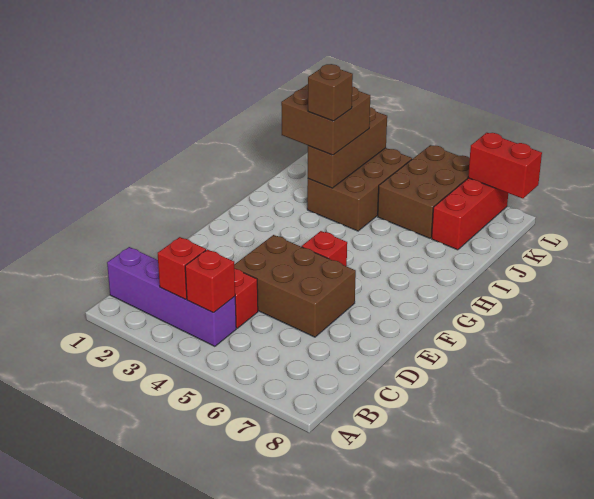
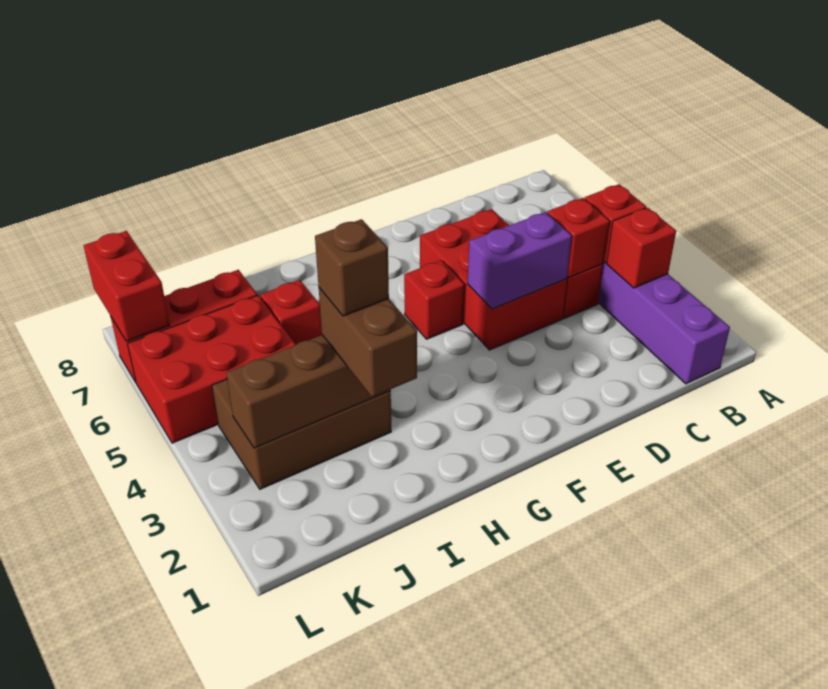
none -> red brick C4 level 2
brown brick D4:E6 level 1 -> red brick D4:E6 level 1
none -> purple brick D4:E4 level 2
brown brick I2:J3 level 3 -> brown brick I2:I3 level 3
none -> red brick I6 level 1
brown brick J5:L6 level 1 -> red brick J5:L6 level 1

